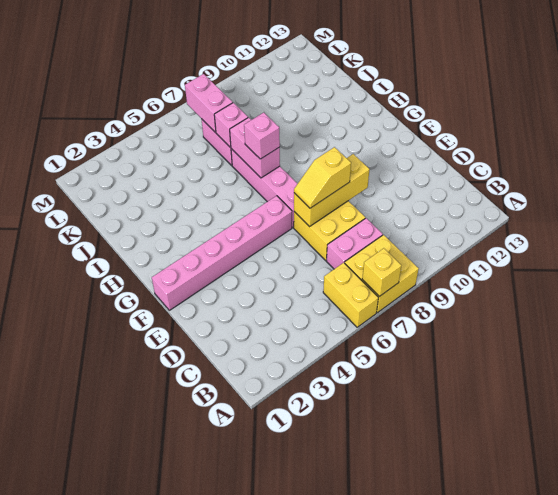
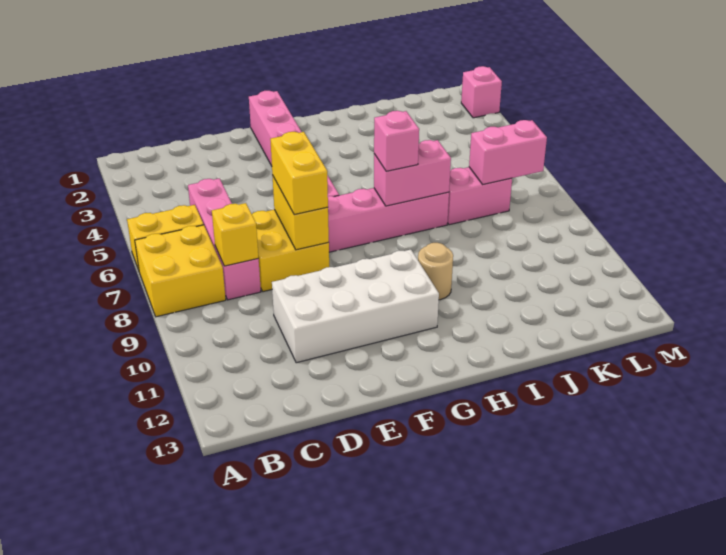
yellow brick A7 level 2 -> yellow brick C8 level 2
pink brick C7:C8 level 1 -> pink brick C5:C8 level 1
none -> white brick D10:G11 level 1
yellow brick E7:E9 level 2 -> yellow brick E7:E8 level 2
yellow slope E7:E8 level 3 top 8 -> yellow brick E7:E8 level 3
none -> tan round brick H10 level 1
pink brick J7 level 2 -> pink brick M2 level 1

